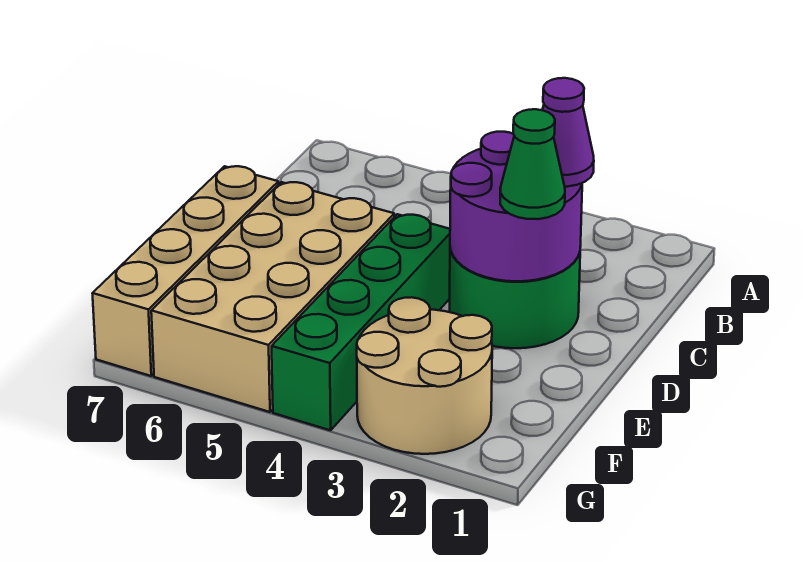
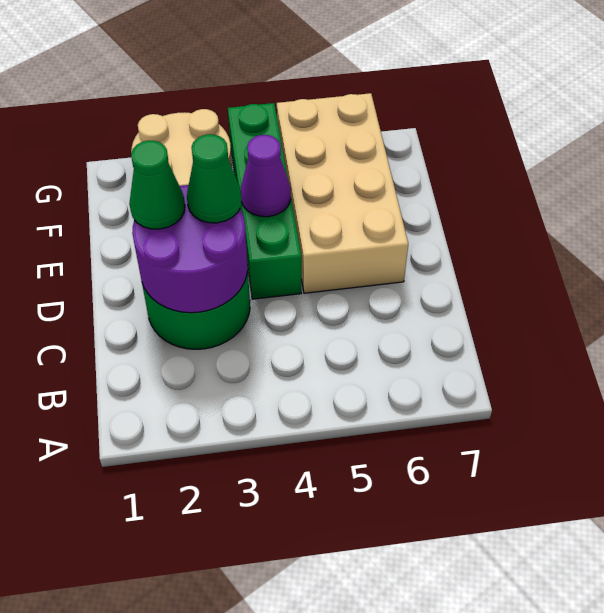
purple cone C2 level 3 -> purple cone E4 level 2
none -> green cone D3 level 3
tan brick D7:G7 level 1 -> none

